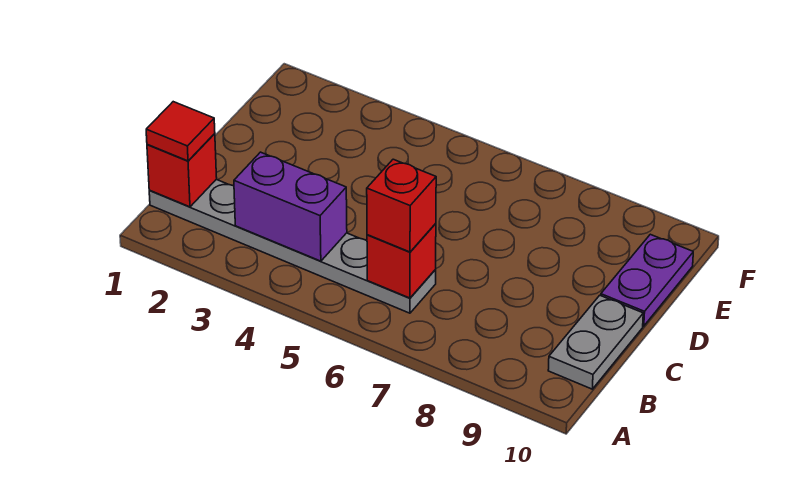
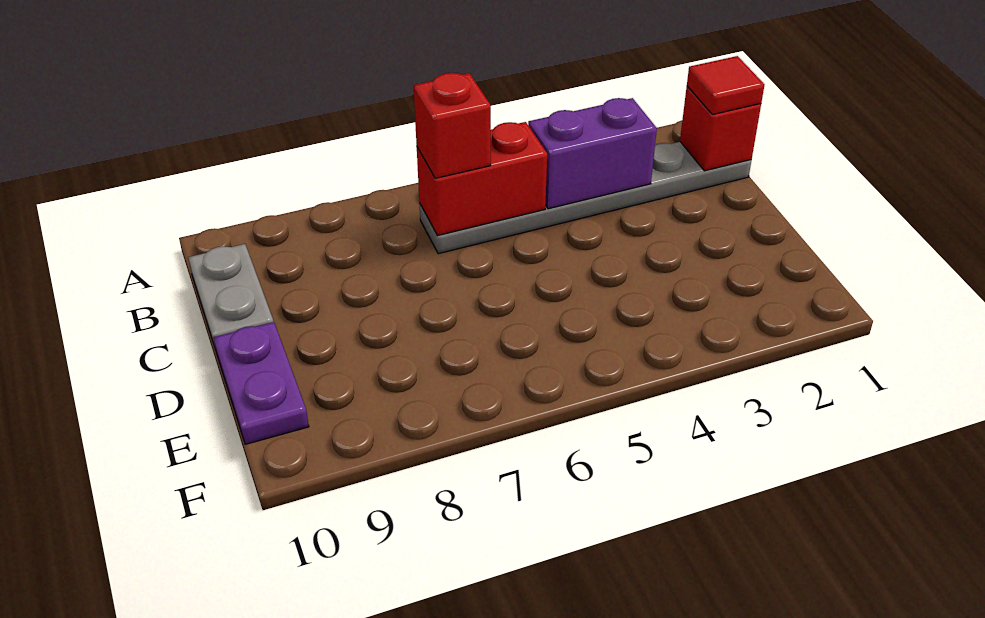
red brick B6 level 2 -> red brick B5:B6 level 2

